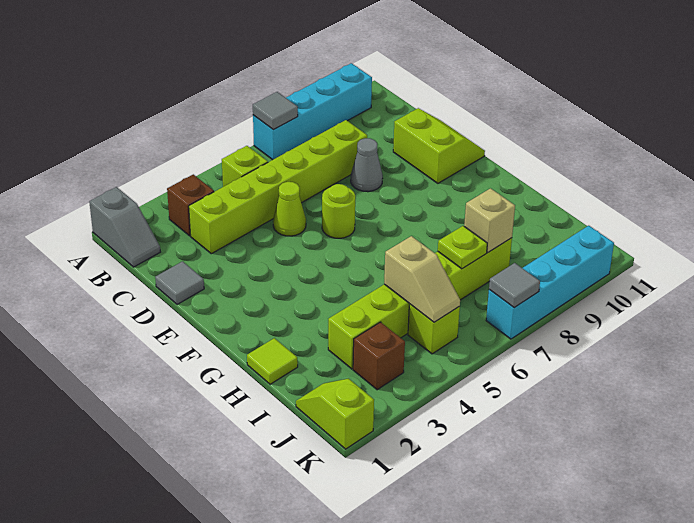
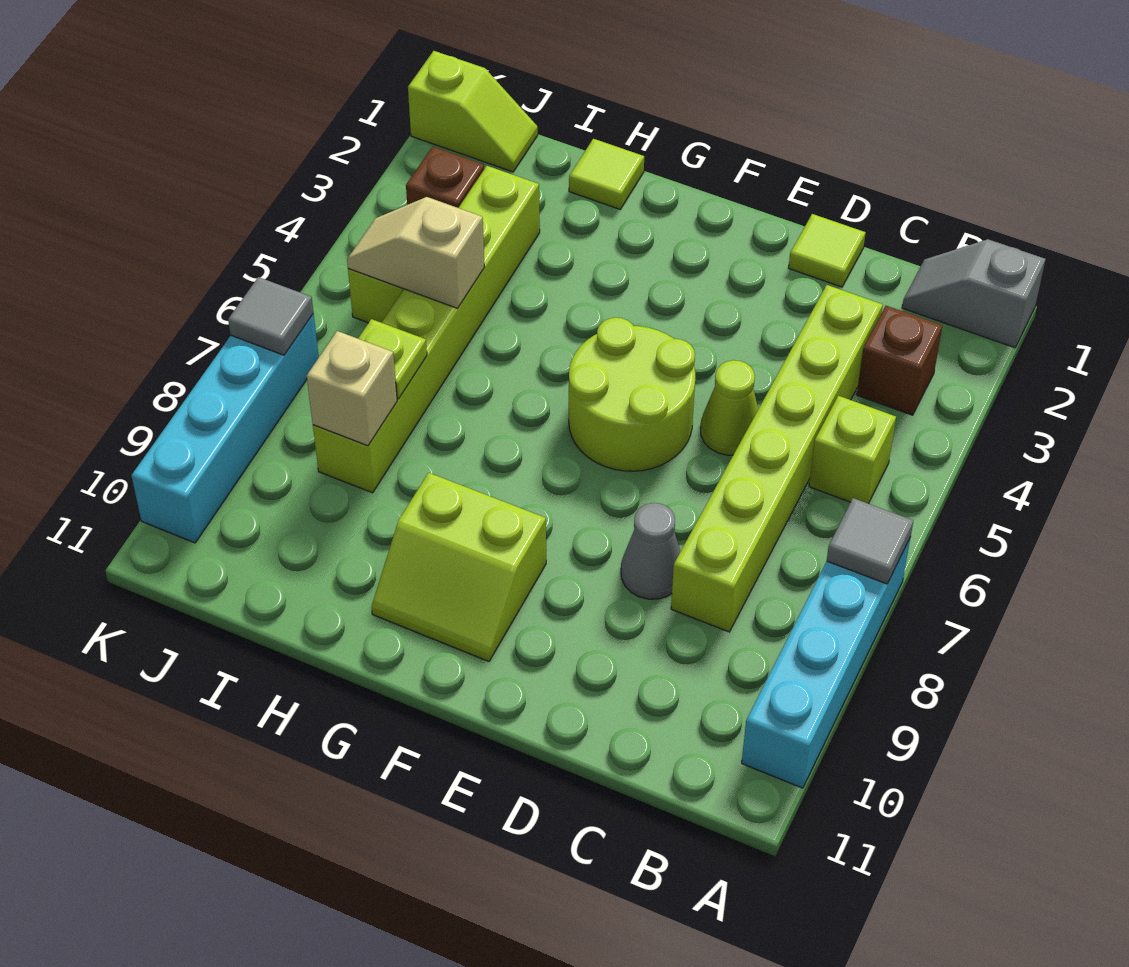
grey tile D1 level 1 -> lime tile D1 level 1
lime slope D10:E11 level 1 top 10 -> lime slope F9:G10 level 1 top 9
lime round brick E6 level 1 -> lime round brick E5:F6 level 1

